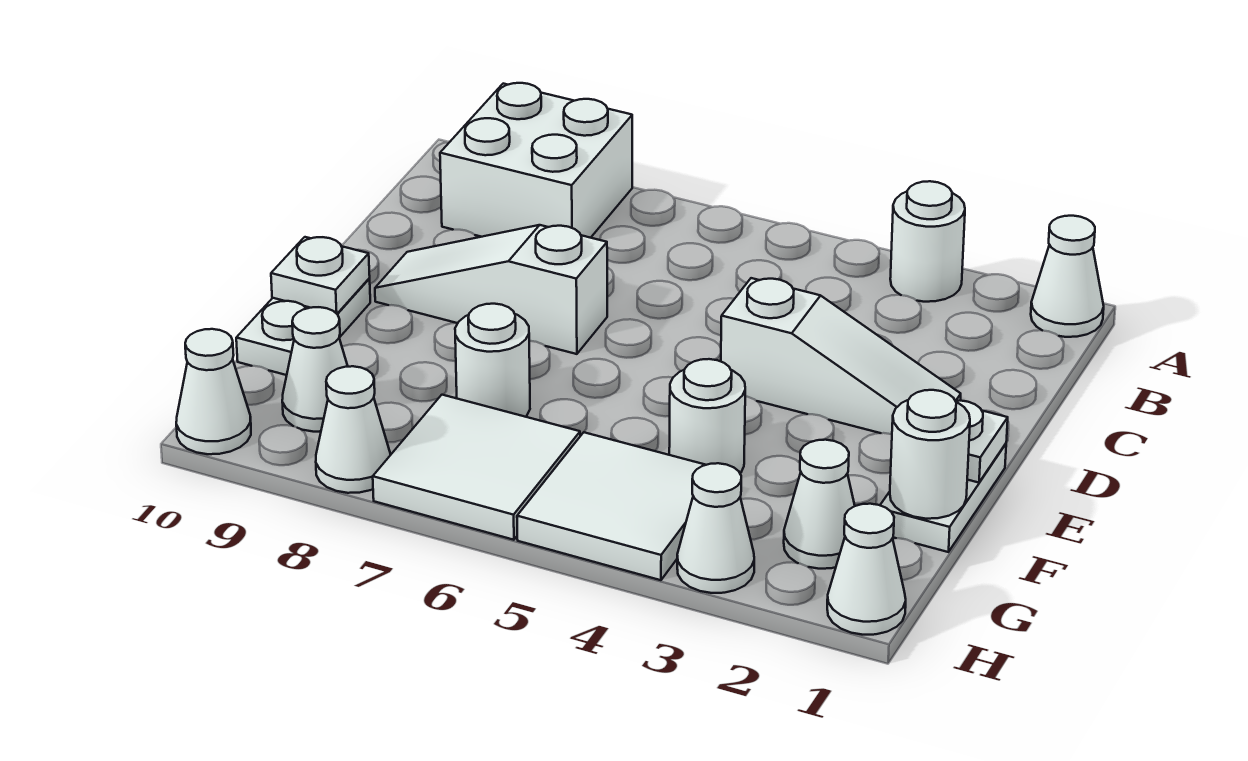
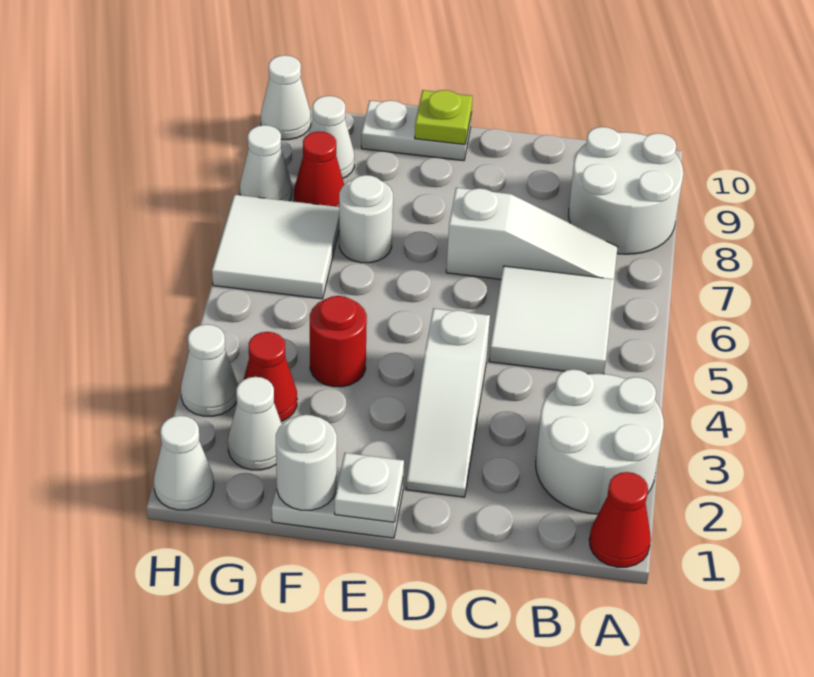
white cone A1 level 1 -> red cone A1 level 1
white round brick A3 level 1 -> white round brick A2:B3 level 1
white brick A8:B9 level 1 -> white round brick A8:B9 level 1
white slope D7:D9 level 1 top 7 -> white slope B7:D7 level 1 top D
white plate E10 level 2 -> lime plate E10 level 2
white round brick F4 level 1 -> red round brick F4 level 1
none -> red cone G3 level 1
white tile G4:H5 level 1 -> white tile B5:C6 level 1
none -> red cone G8 level 1

